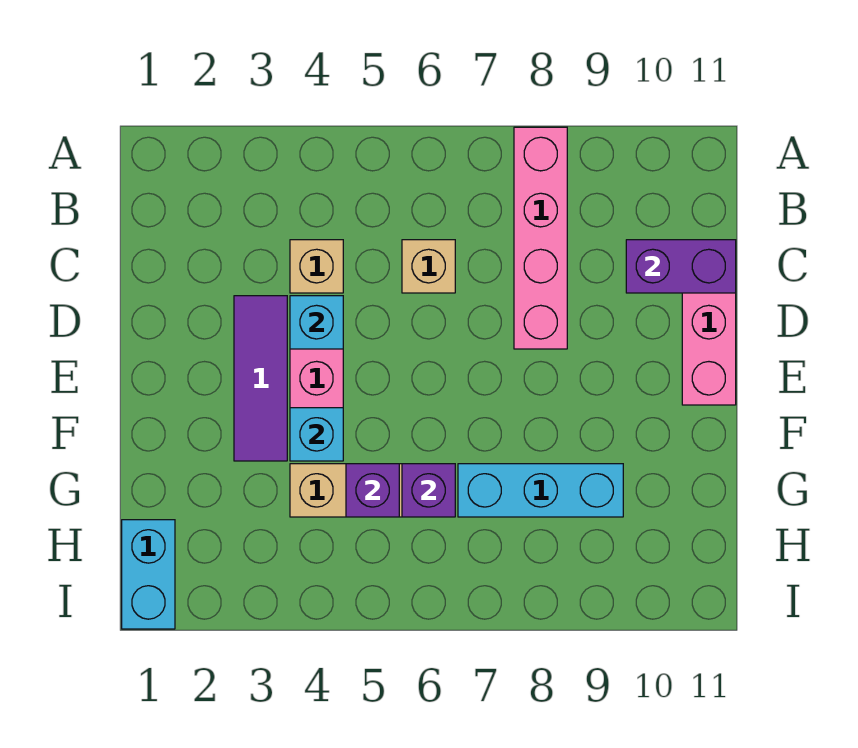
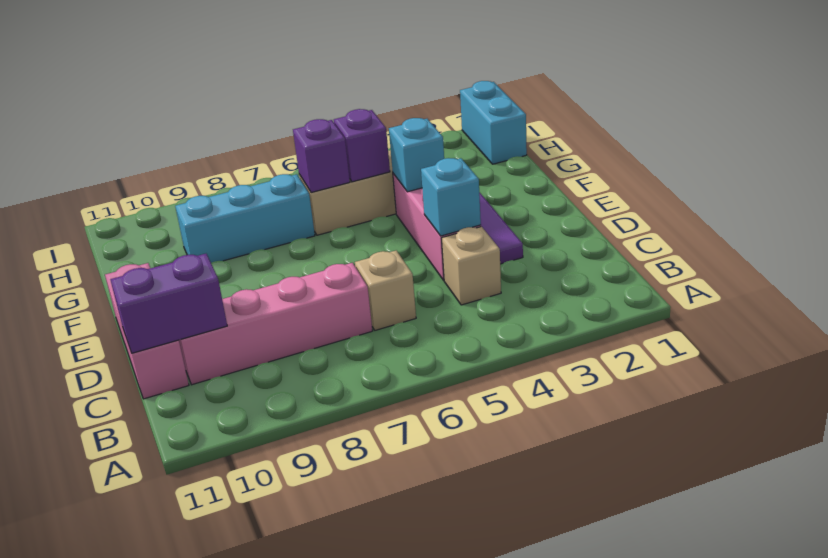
pink brick A8:D8 level 1 -> pink brick C7:C10 level 1

